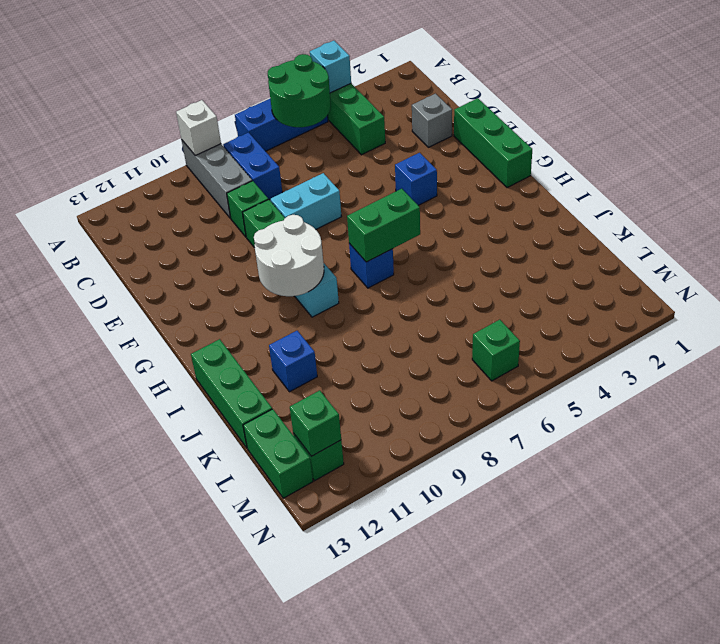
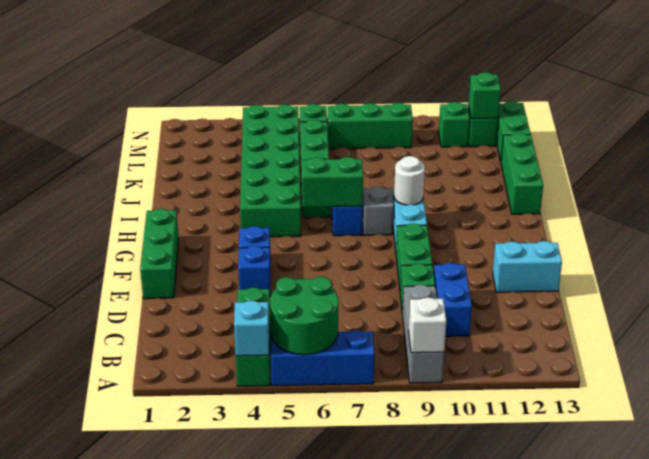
blue brick B8:C8 level 1 -> blue brick C10:D10 level 1
grey brick D2 level 1 -> grey brick H8 level 1
cyan brick E7:E8 level 1 -> cyan brick E12:E13 level 1
white round brick G9:H10 level 2 -> white round brick H9 level 2
none -> green brick H4:M5 level 1
none -> green brick I6:L6 level 1
blue brick J11 level 1 -> blue brick E4 level 1
none -> green brick M7:M9 level 1
none -> green brick M11 level 1

